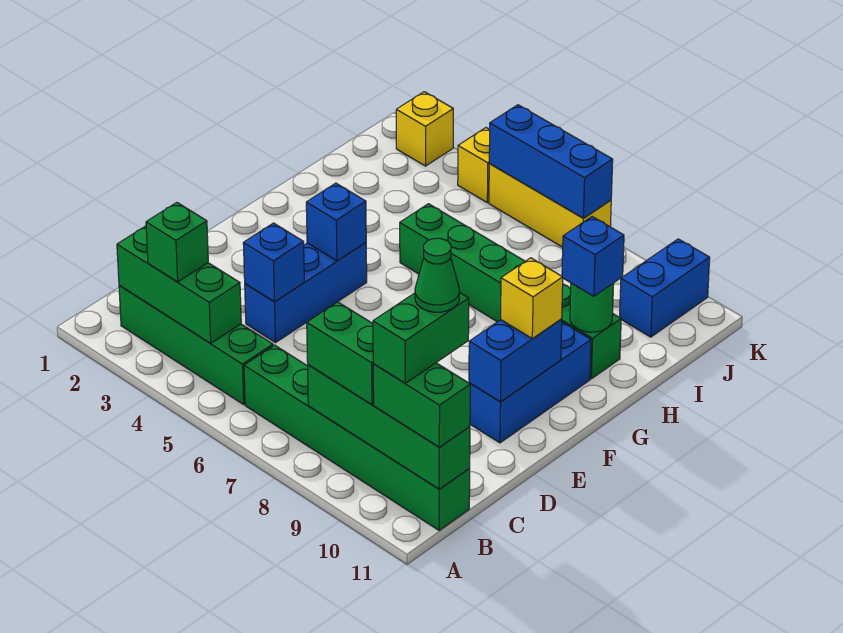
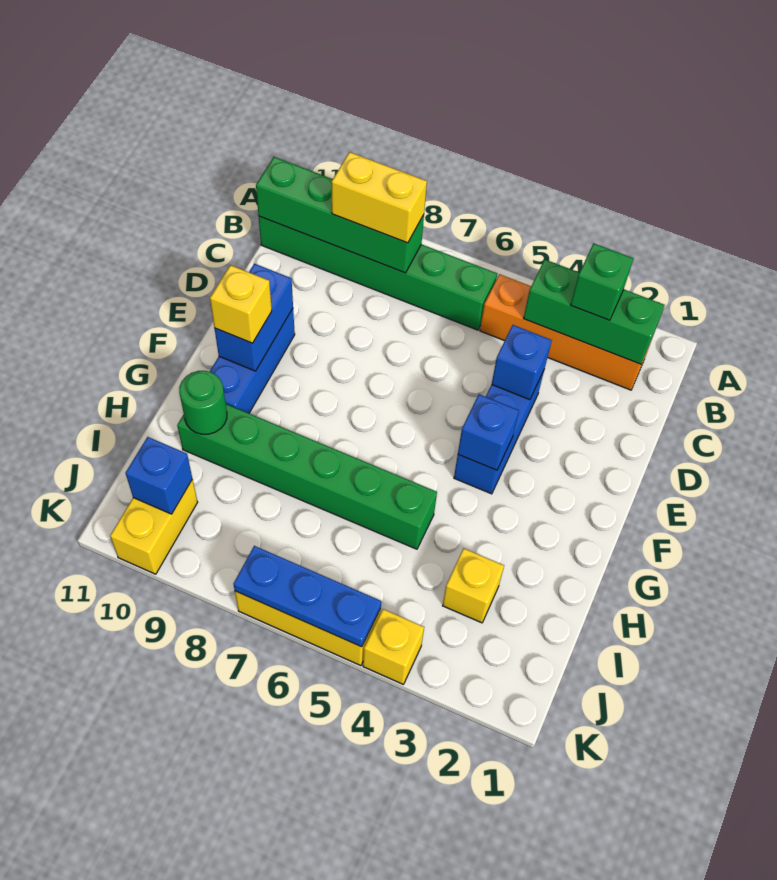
green brick B2:B5 level 1 -> orange brick B2:B5 level 1
green brick B8:B9 level 3 -> yellow brick B8:B9 level 3
green brick B10:B11 level 3 -> none
green brick B10:C10 level 4 -> none
green cone C10 level 5 -> none
blue brick H10 level 3 -> blue brick J10 level 2
blue brick J10:K10 level 1 -> yellow brick J10:K10 level 1
yellow brick K2 level 1 -> yellow brick I3 level 1
blue brick K5:K7 level 2 -> blue plate K5:K7 level 2

